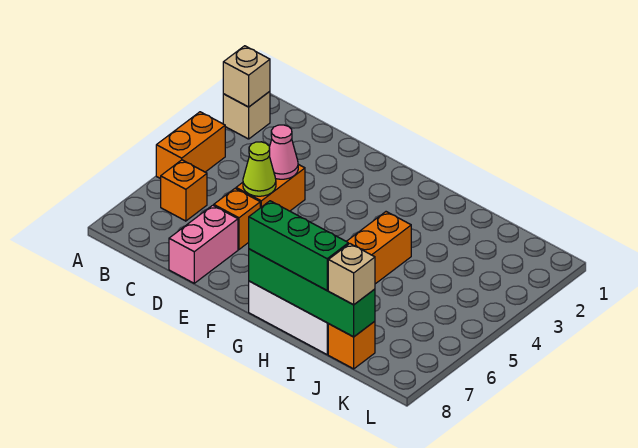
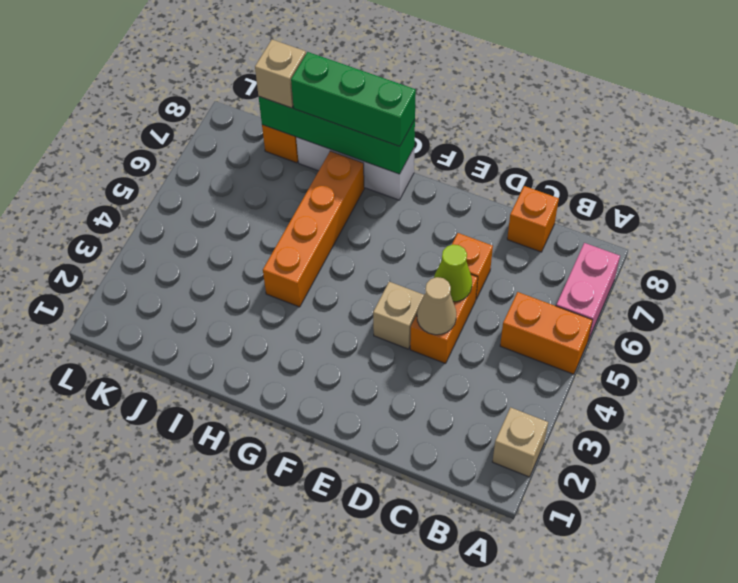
tan brick A2 level 2 -> tan brick E4 level 1
orange brick A4:A5 level 1 -> orange brick A5:B5 level 1
orange brick B6 level 1 -> orange brick C8 level 1
pink cone D4 level 2 -> tan cone D4 level 2
pink brick D7:D8 level 1 -> pink brick A6:A7 level 1

